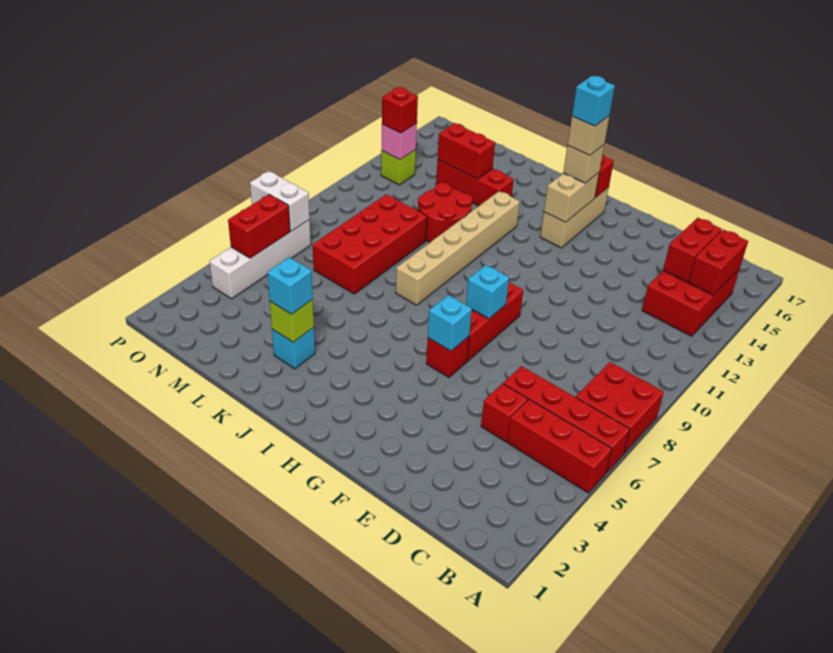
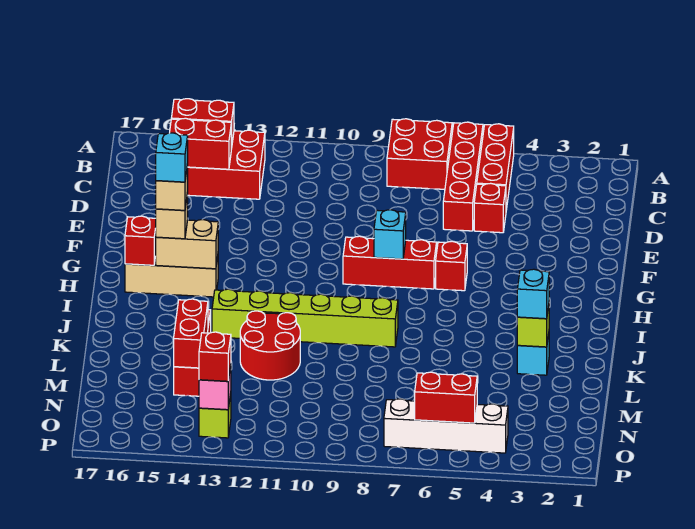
cyan brick G6 level 2 -> none
tan brick J8:J13 level 1 -> lime brick J8:J13 level 1
red brick L7:M10 level 1 -> none
white brick O7:P7 level 2 -> none

